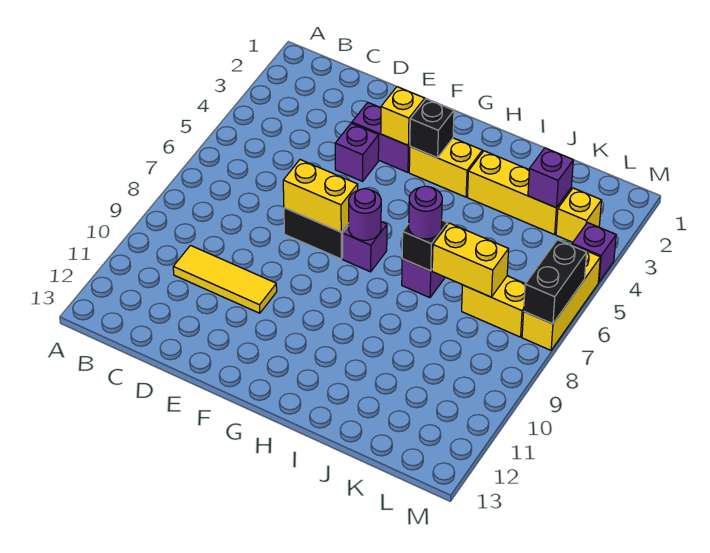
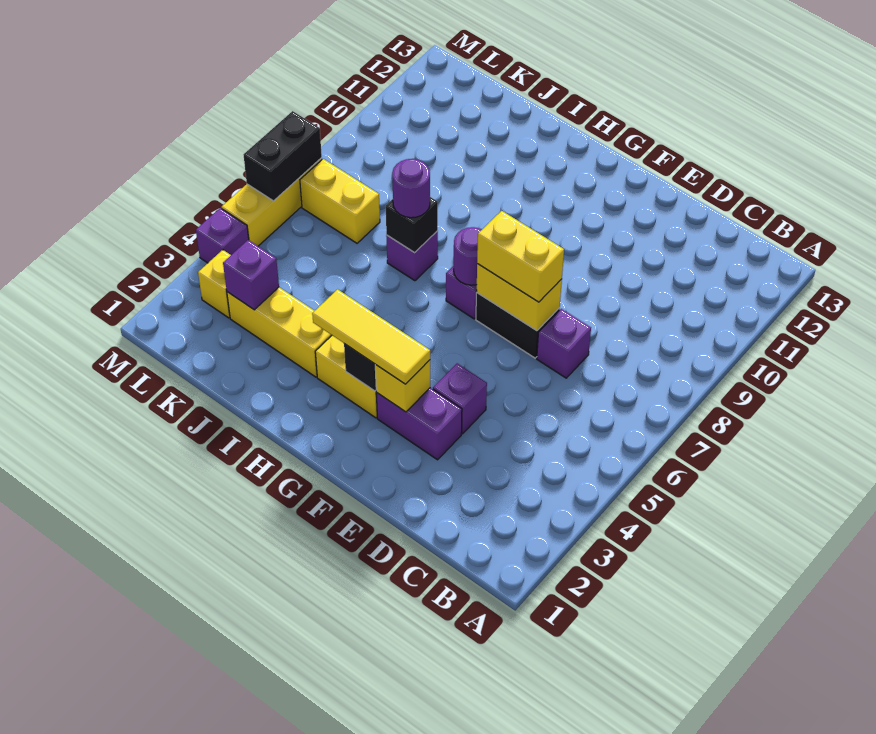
yellow tile C10:E10 level 1 -> yellow tile F3:H3 level 3
none -> purple brick D7 level 1
yellow brick J7:K7 level 2 -> yellow brick E7:F7 level 3

